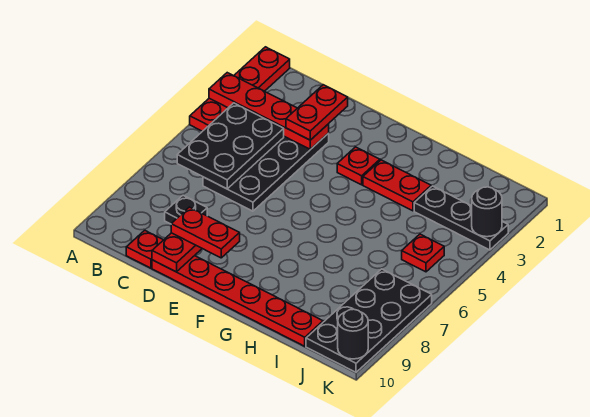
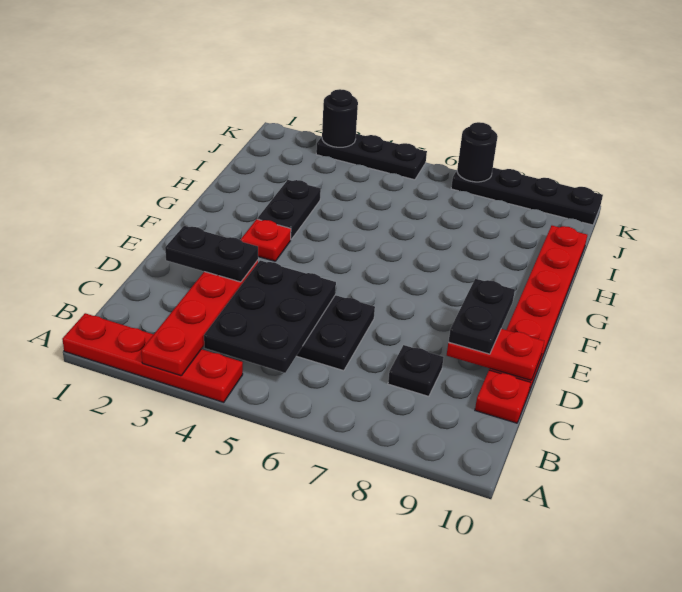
black plate B4:C6 level 2 -> black plate B4:D5 level 2
red plate D2:D3 level 3 -> black plate D2:D3 level 3
red plate D9:E9 level 3 -> black plate D9:E9 level 3
red plate G3:H3 level 1 -> black plate G3:H3 level 1
black plate I3:K3 level 1 -> black plate K3:K5 level 1
red plate J5 level 1 -> none
black plate J7:K10 level 1 -> black plate K7:K10 level 1
black round brick K10 level 2 -> black round brick K7 level 2

